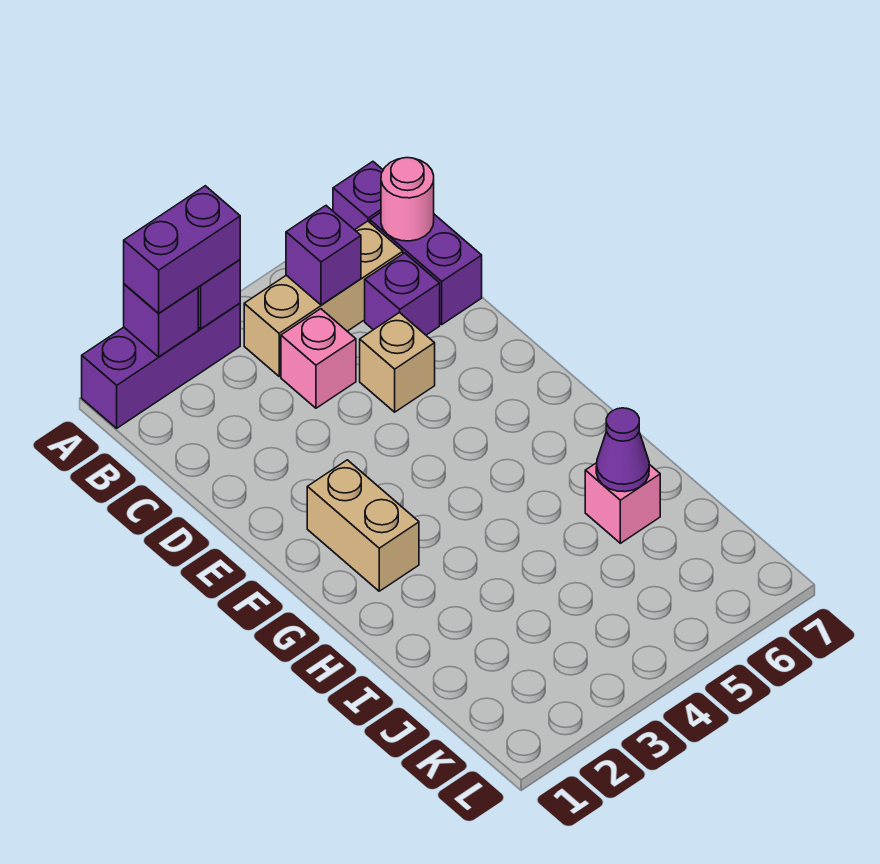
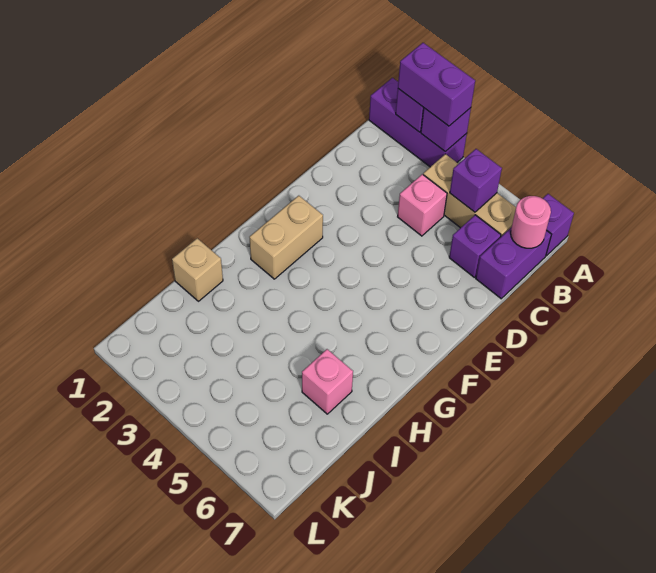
tan brick D5 level 1 -> tan brick I1 level 1
purple cone I6 level 2 -> none

